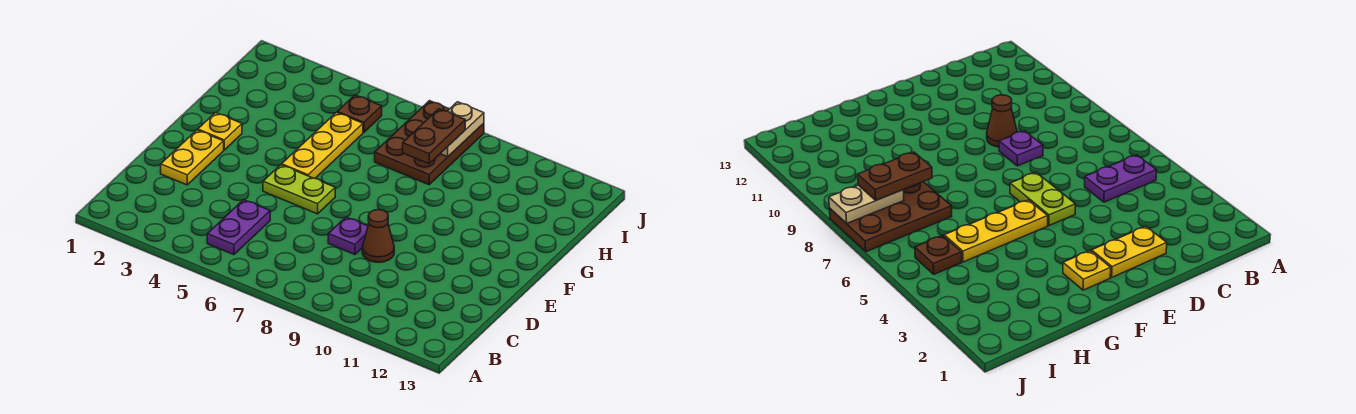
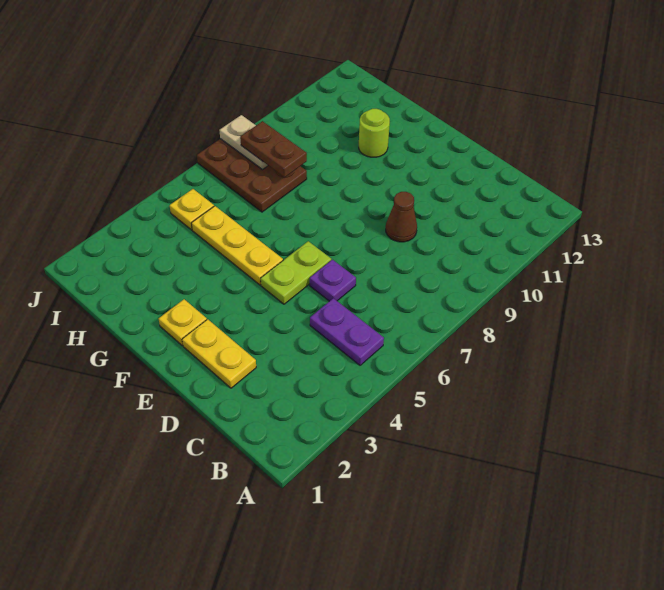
purple plate D8 level 1 -> purple plate D6 level 1
none -> lime round brick G11 level 1
brown plate I5 level 1 -> yellow plate I5 level 1

